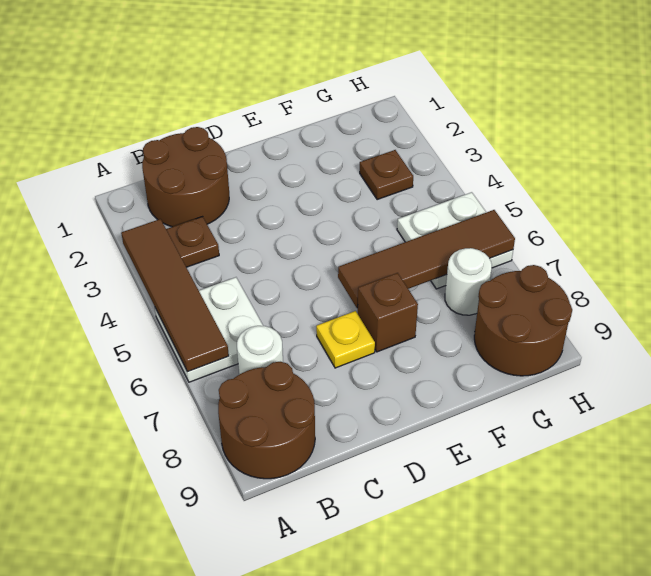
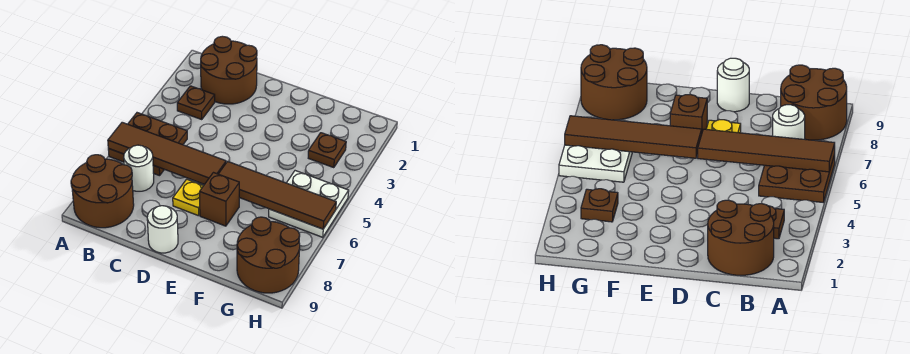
brown tile A3:A6 level 2 -> brown tile A6:D6 level 2
white plate A5:B6 level 1 -> brown plate A5:B6 level 1
white round brick G7 level 1 -> white round brick D9 level 1

